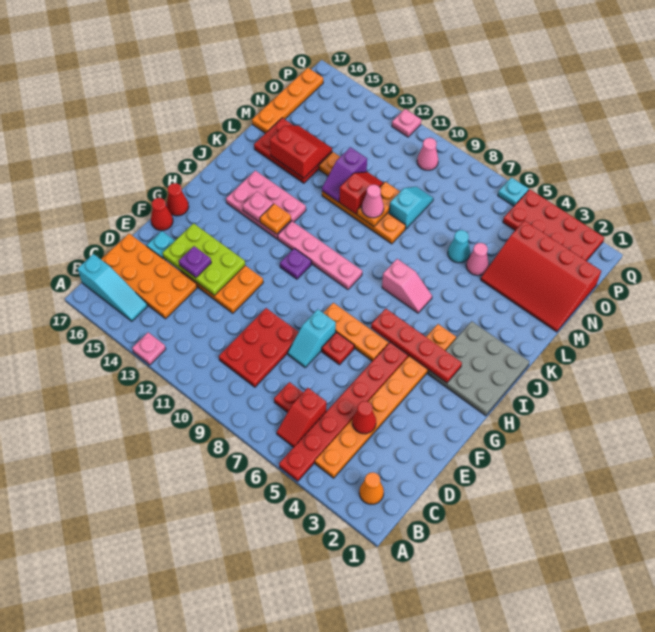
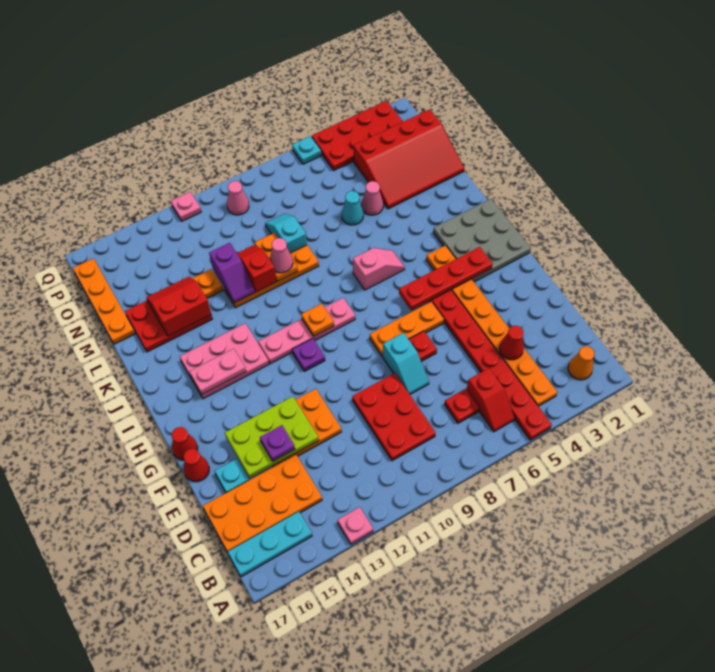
cyan slope B15:B17 level 1 top 17 -> cyan plate B15:B17 level 1
orange plate I13 level 2 -> orange plate I10 level 2
pink plate I14 level 2 -> pink plate I14:I15 level 2

